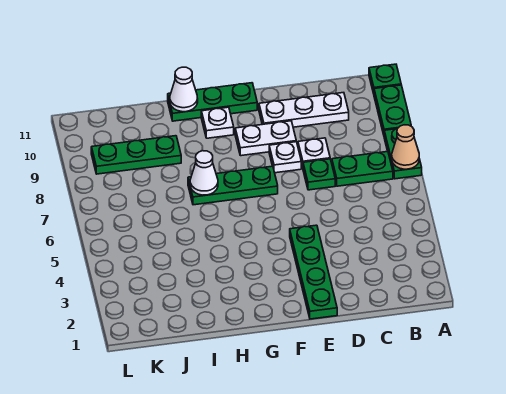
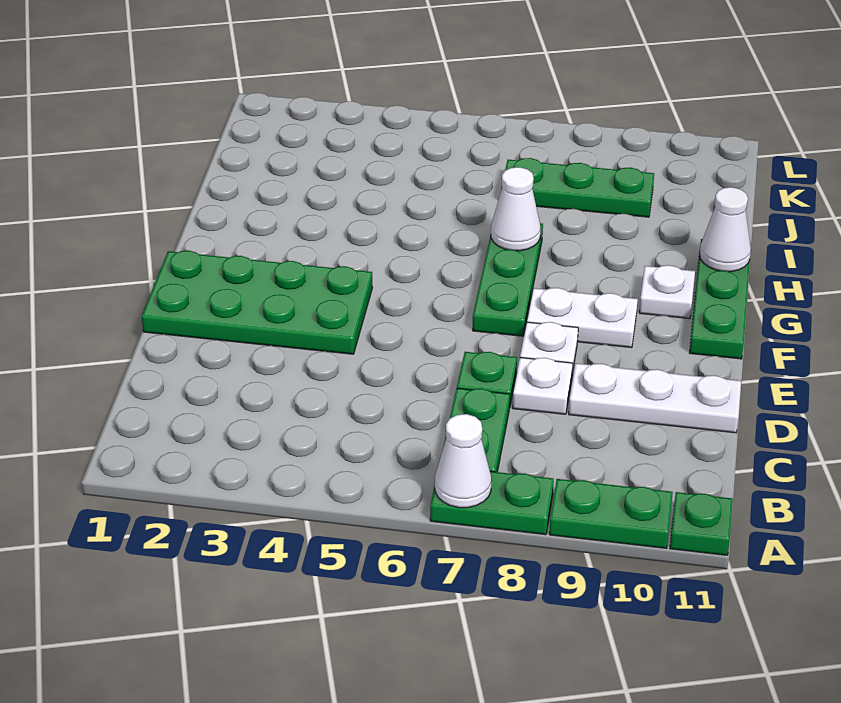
tan cone A7 level 2 -> white cone A7 level 2
white plate C10:E10 level 1 -> white plate D9:D11 level 1
green plate E1:E4 level 1 -> green plate E1:F4 level 1
white plate E9:F9 level 1 -> white plate F8:F9 level 1
green plate I9:K9 level 1 -> green plate J7:J9 level 1

